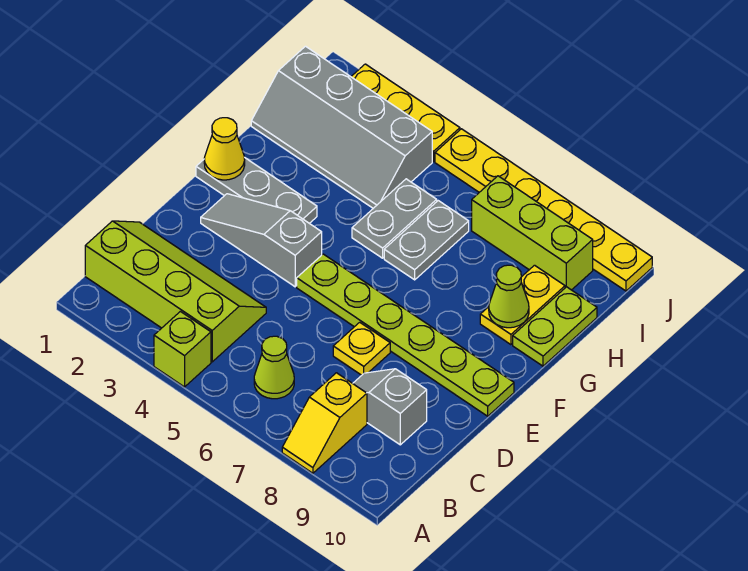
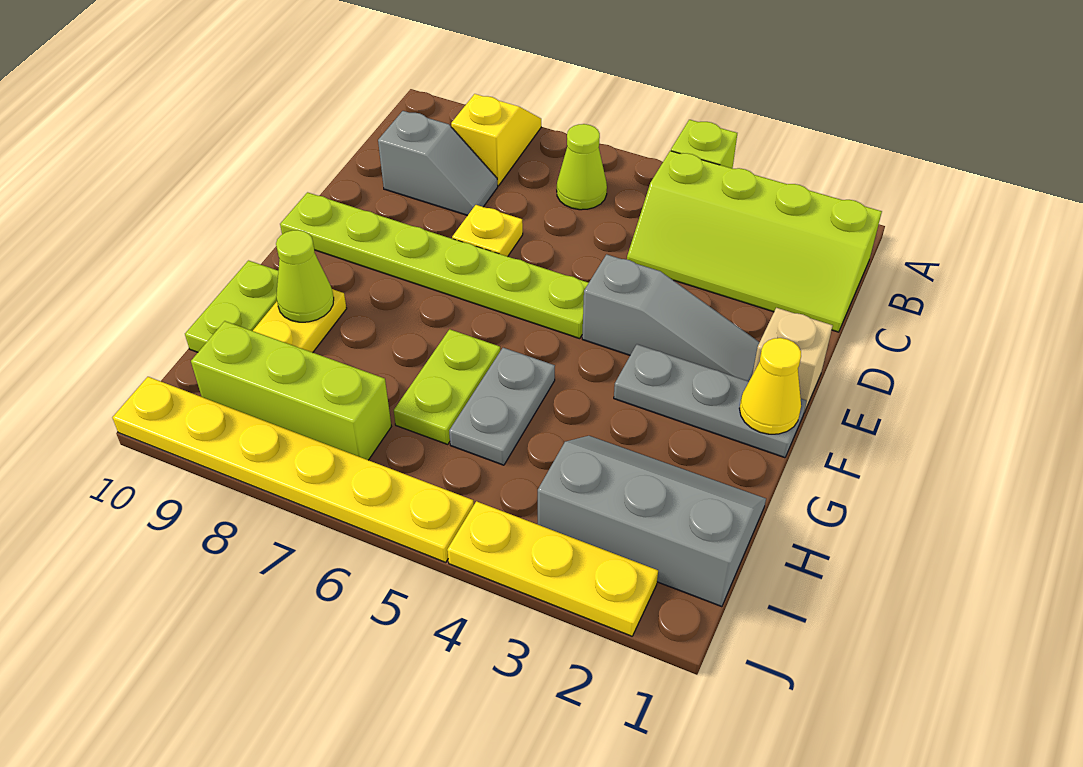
none -> tan brick E1 level 1
grey plate G6:H6 level 1 -> lime plate G6:H6 level 1
grey slope H1:I4 level 1 top I -> grey slope H1:I3 level 1 top I

